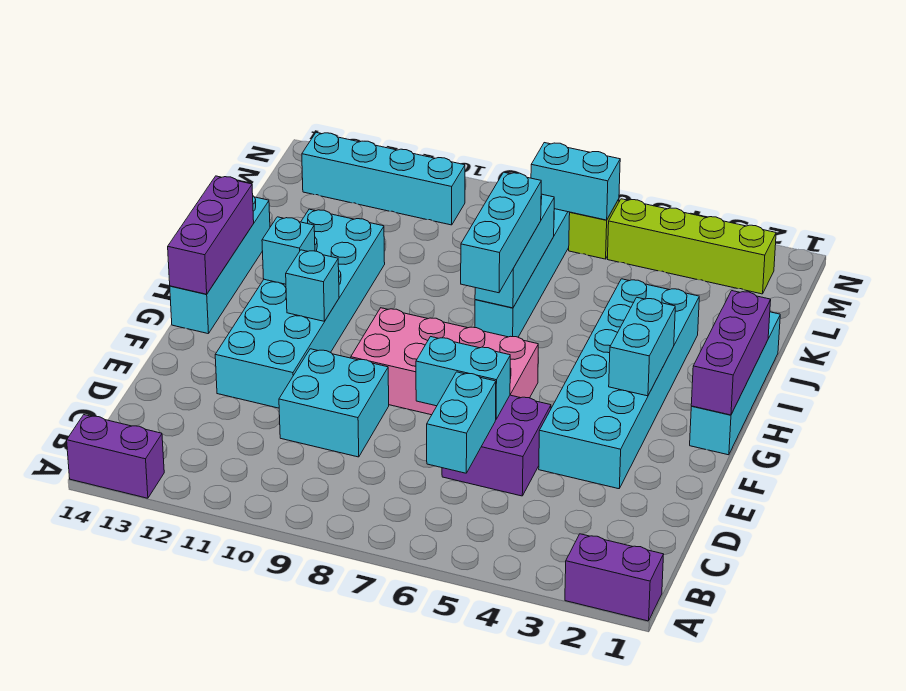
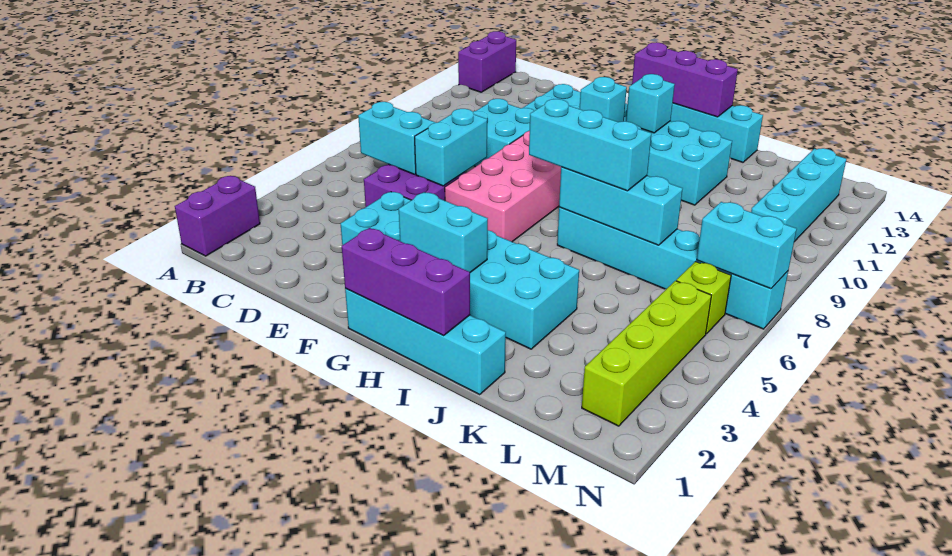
cyan brick M6:M7 level 2 -> cyan brick M7:N7 level 2

